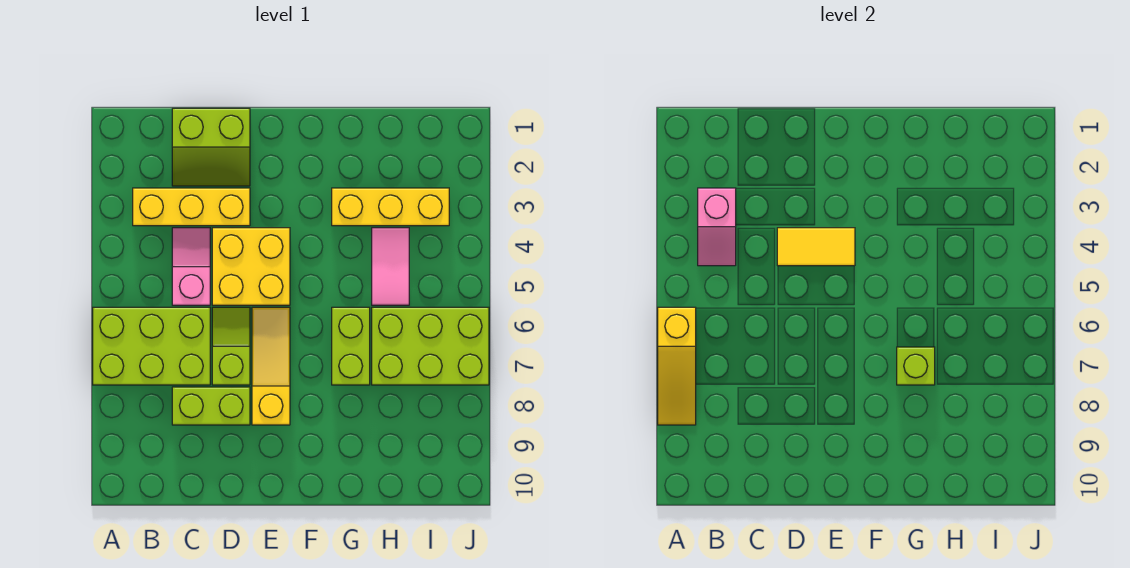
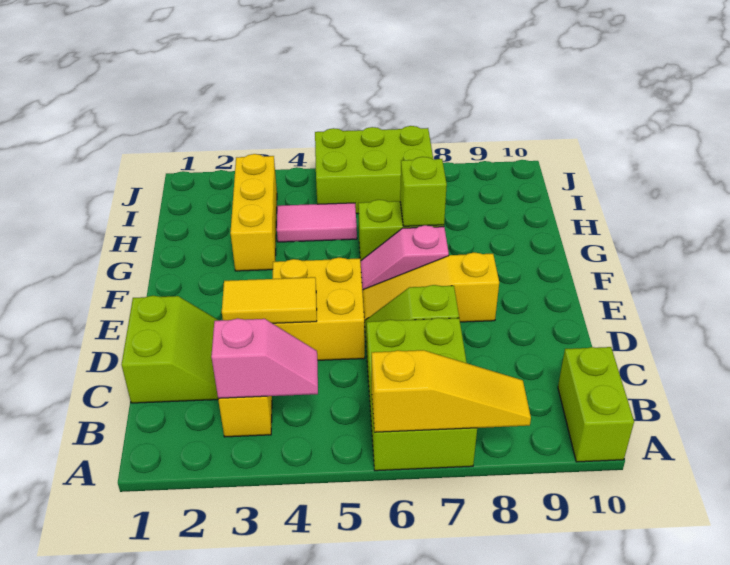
pink slope C4:C5 level 1 top 5 -> pink slope F6:F7 level 1 top 7
lime brick C8:D8 level 1 -> lime brick A10:B10 level 1
yellow tile D4:E4 level 2 -> yellow tile D3:D4 level 2
lime brick H6:J7 level 1 -> lime brick I5:J7 level 1

